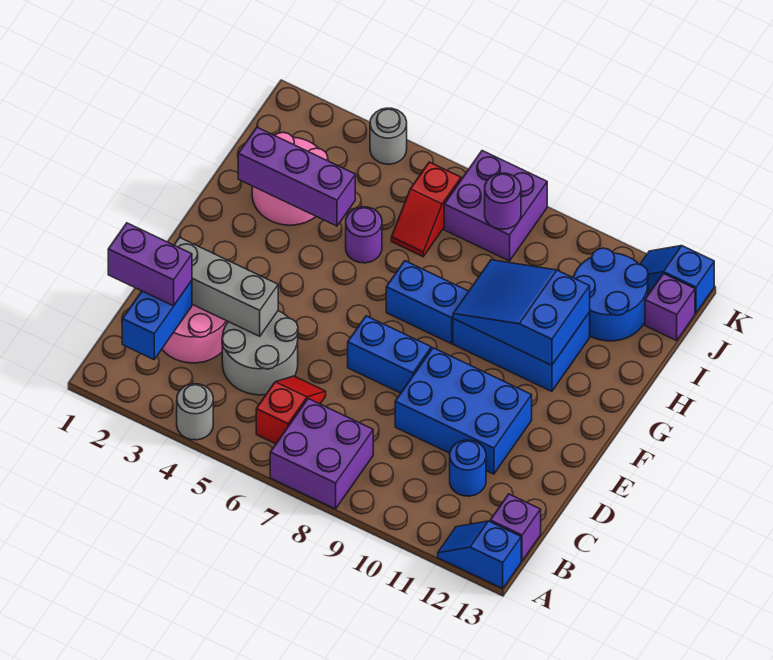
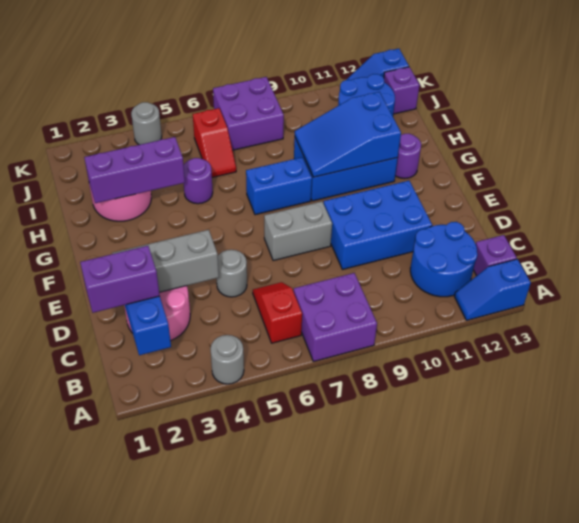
grey round brick C4:D5 level 1 -> grey round brick D5 level 1
blue round brick C11 level 1 -> blue round brick B11:C12 level 1
blue brick E7:E8 level 1 -> grey brick E7:E8 level 1
purple round brick J8 level 2 -> purple round brick G12 level 1

